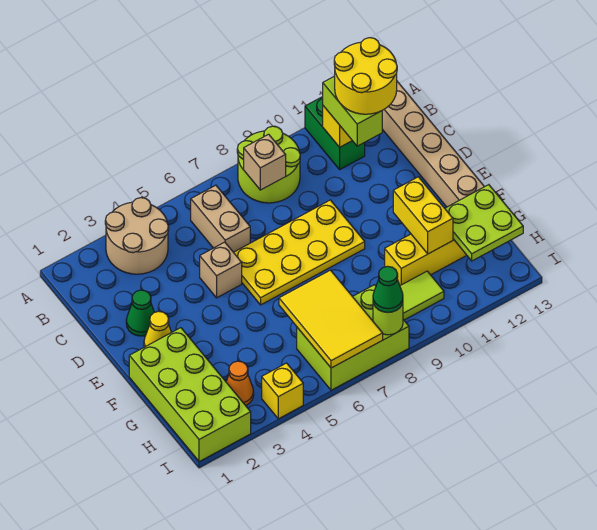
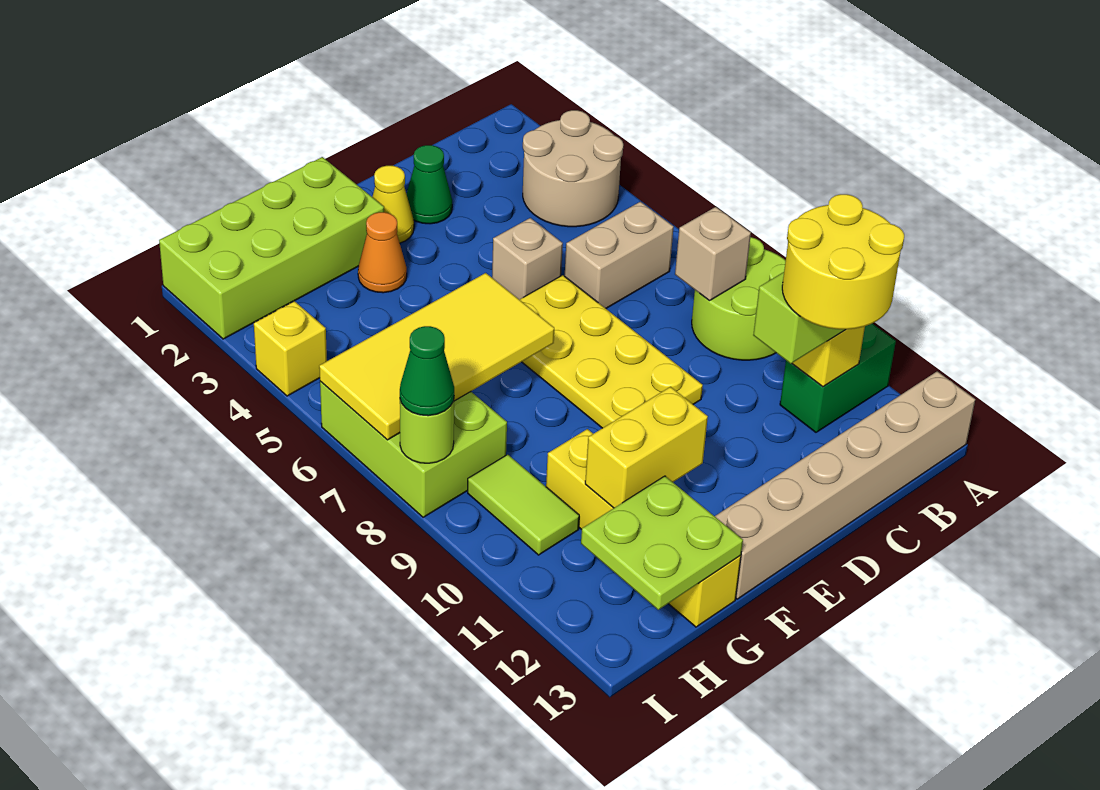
yellow tile G6:I7 level 2 -> yellow tile F6:I7 level 2
orange cone H3 level 1 -> orange cone F3 level 1

